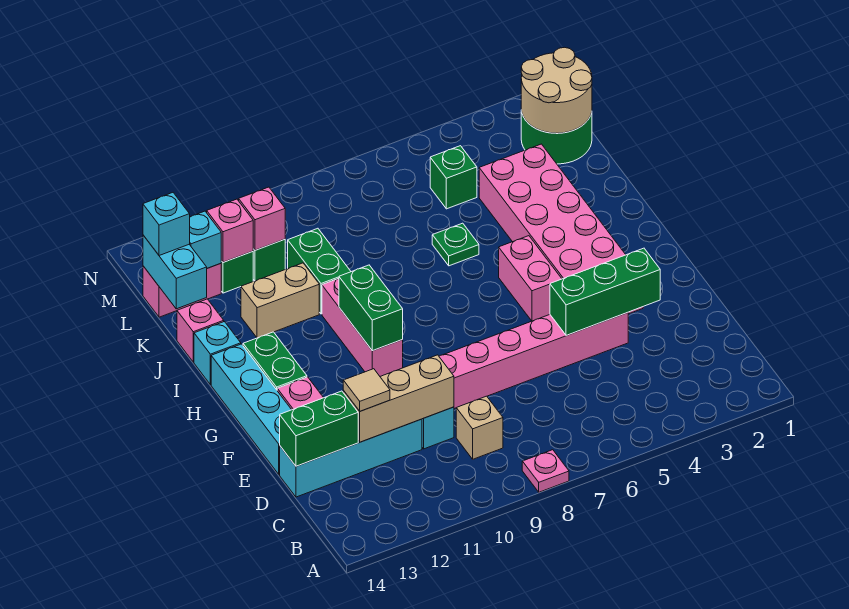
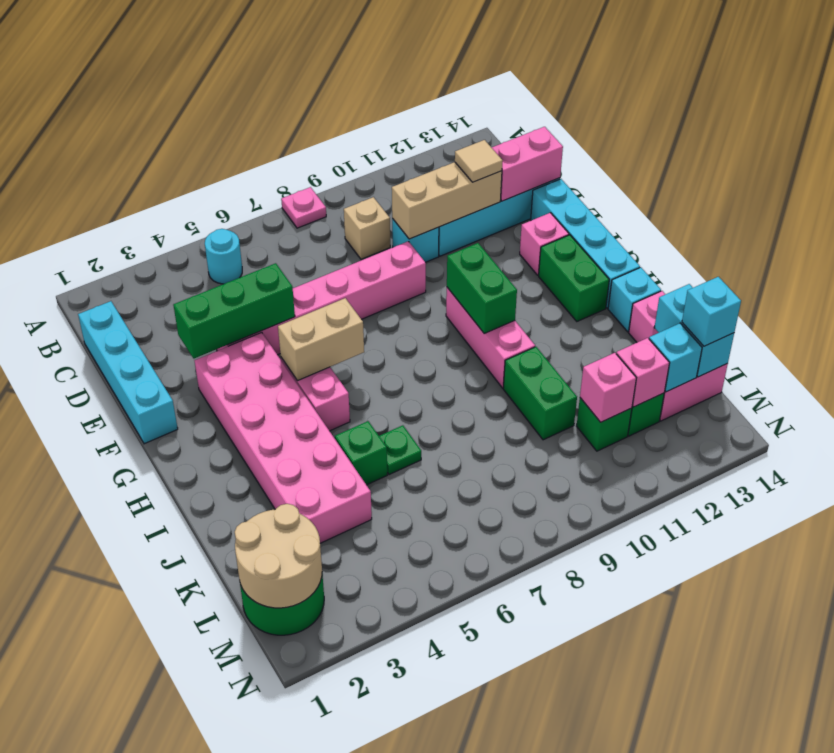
none -> cyan round brick B5 level 1
none -> cyan brick C1:F1 level 1
green brick D13:D14 level 2 -> pink brick D13:D14 level 2
tan brick J11:J12 level 1 -> tan brick G5:G6 level 2
green brick L5 level 1 -> green brick J5 level 1

